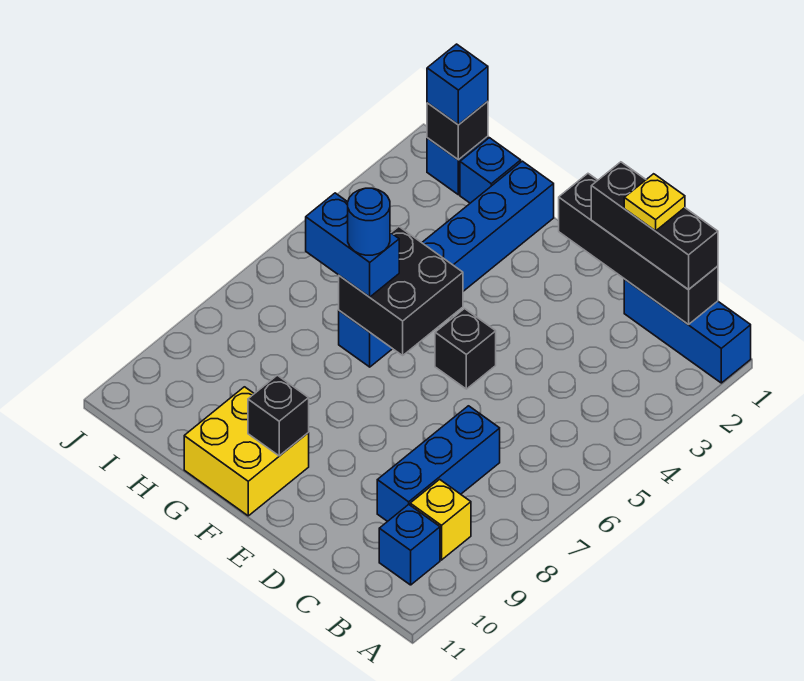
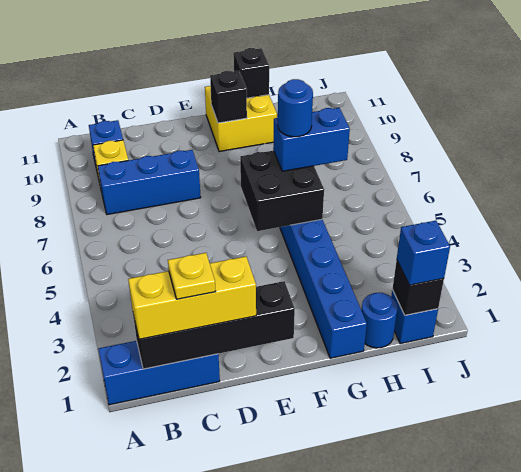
black brick B1:D1 level 3 -> yellow brick B1:D1 level 3
blue brick C7:C9 level 1 -> blue brick B8:D8 level 1
black brick E5 level 1 -> black brick G11 level 2
blue brick H1 level 1 -> blue round brick H1 level 1

